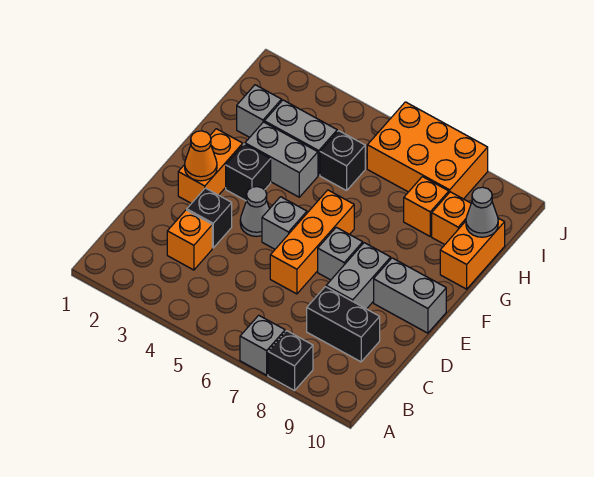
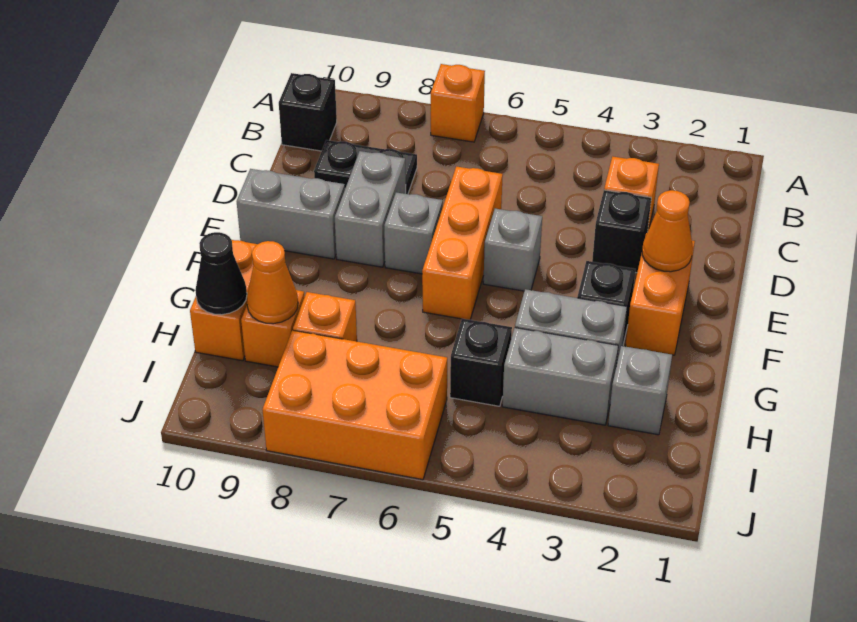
grey brick A7 level 1 -> orange brick A7 level 1
black brick A8 level 1 -> black brick B10 level 1
black brick C8:C9 level 1 -> black plate C8:C9 level 1
grey cone E4 level 1 -> none
none -> orange cone H9 level 2
grey cone H10 level 2 -> black cone H10 level 2

